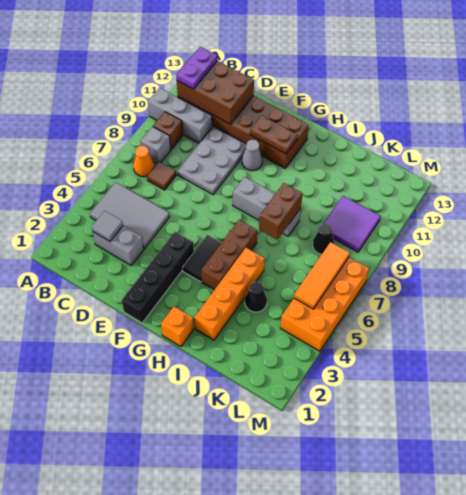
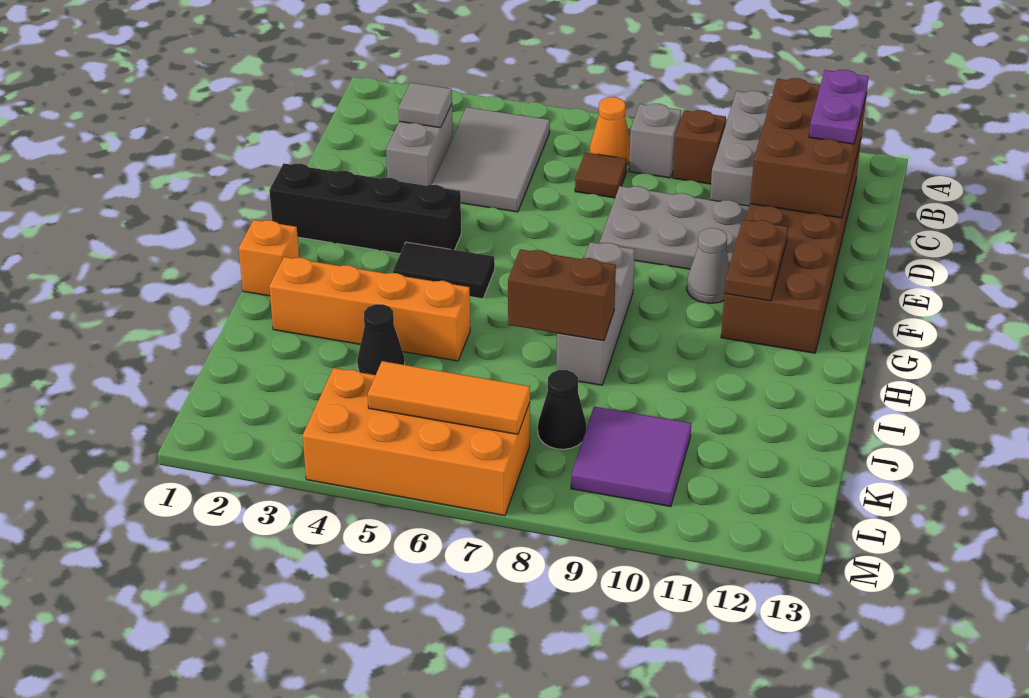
purple plate B11:B12 level 3 -> purple plate B12:C12 level 3
brown brick H4:H6 level 1 -> none

